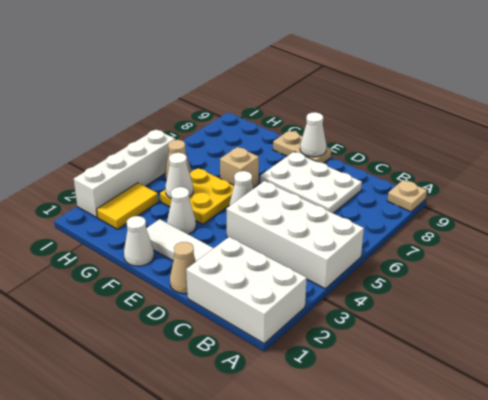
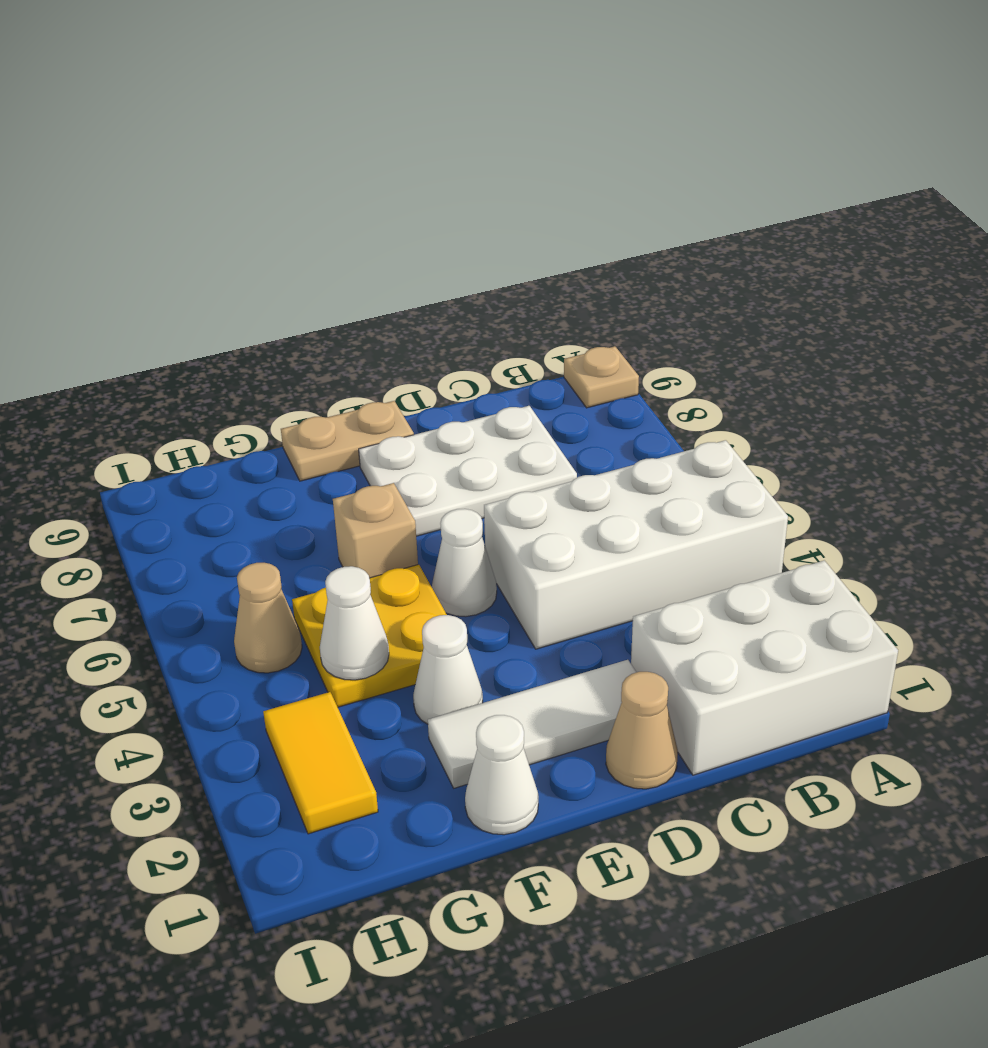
white cone E9 level 2 -> none
white brick I2:I5 level 1 -> none

